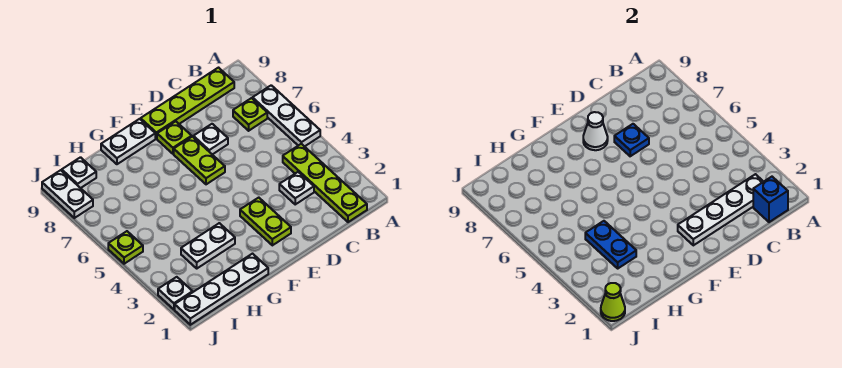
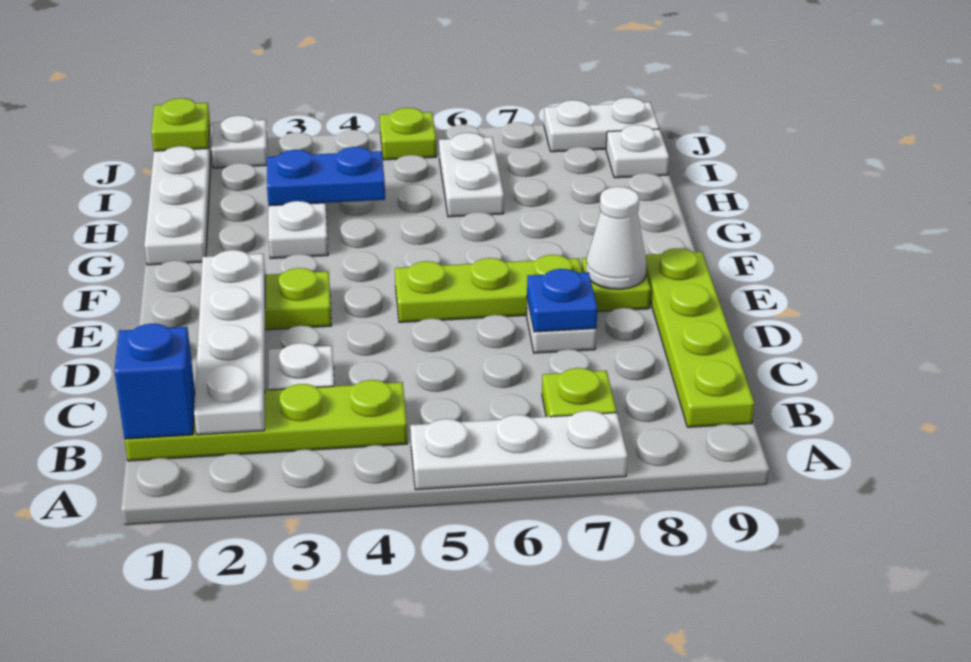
lime plate E6:E7 level 1 -> lime plate E5:E7 level 1
white plate F9:G9 level 1 -> white plate H6:I6 level 1
lime cone J1 level 2 -> lime plate J1 level 2

